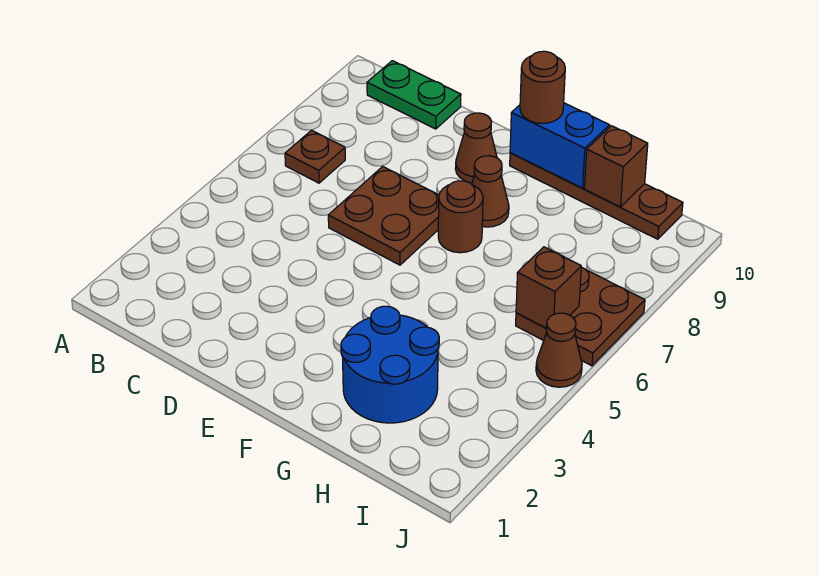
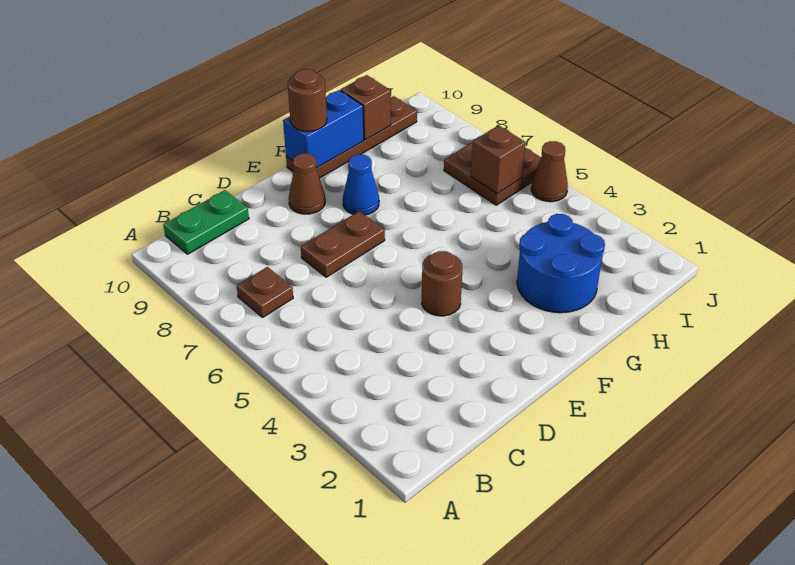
brown plate D6:E7 level 1 -> brown plate D7:E7 level 1
brown round brick F7 level 1 -> brown round brick E4 level 1
brown cone F8 level 1 -> blue cone F8 level 1

